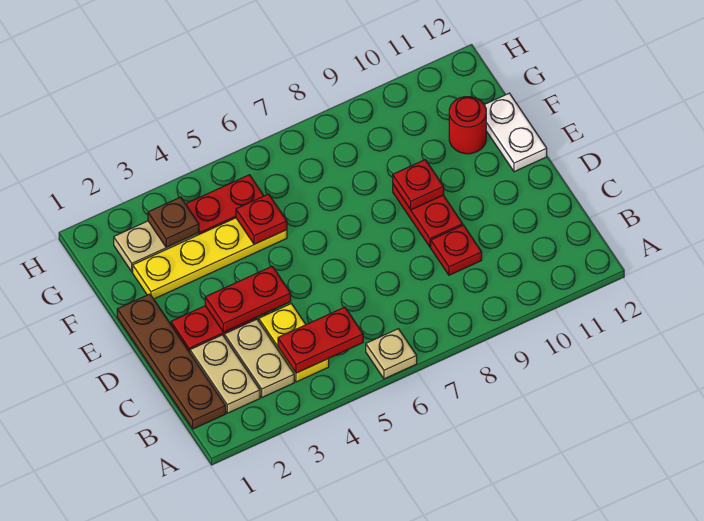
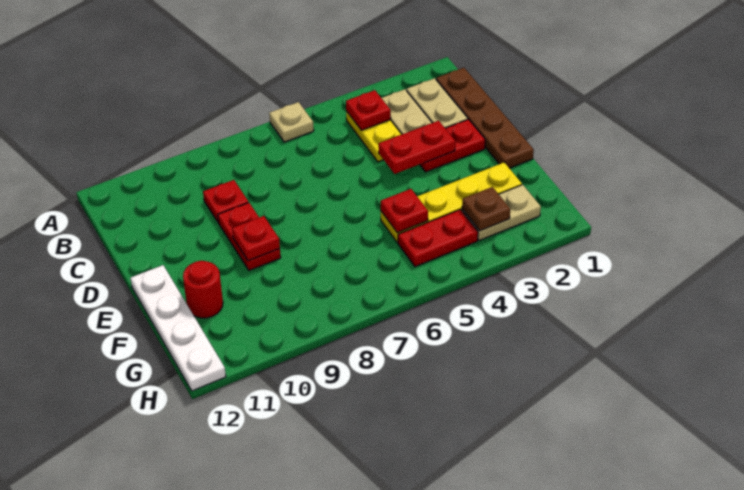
red plate B4:B5 level 2 -> red plate B4 level 2
white plate E12:F12 level 1 -> white plate E12:H12 level 1

